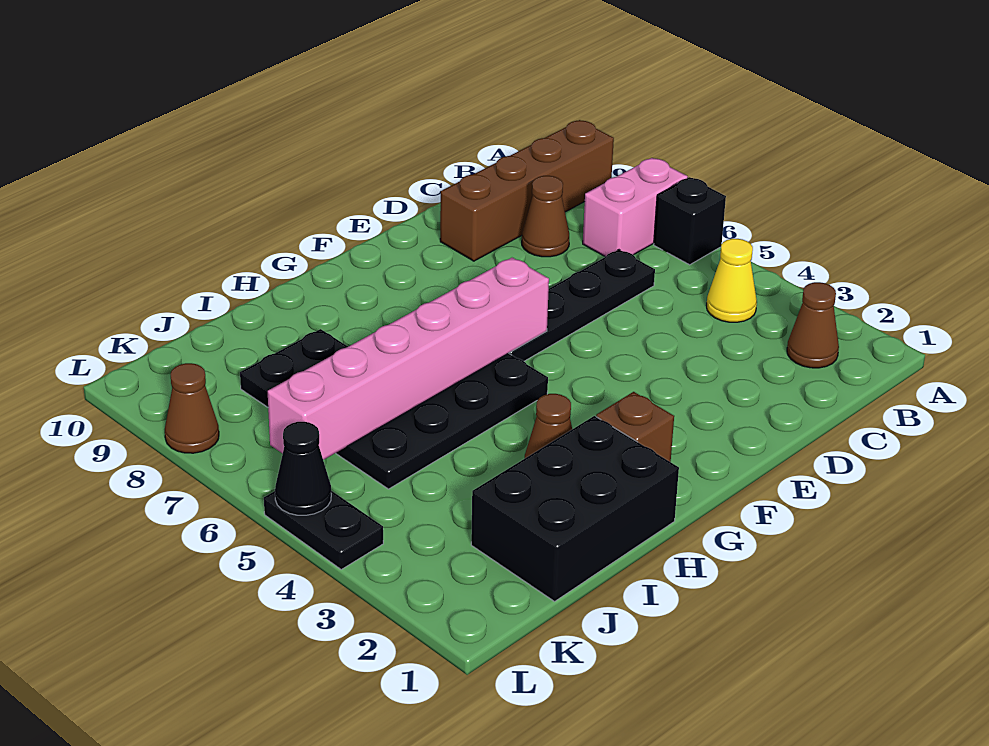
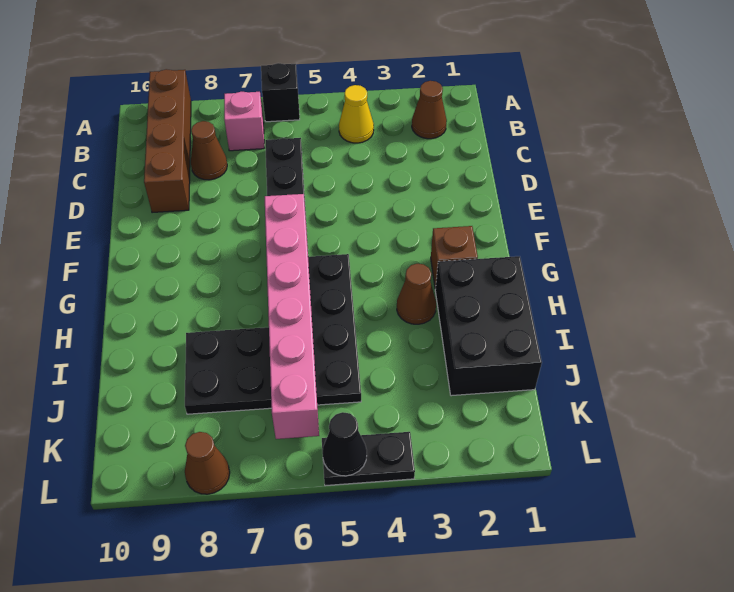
pink brick A7:B7 level 1 -> pink brick B7 level 1

